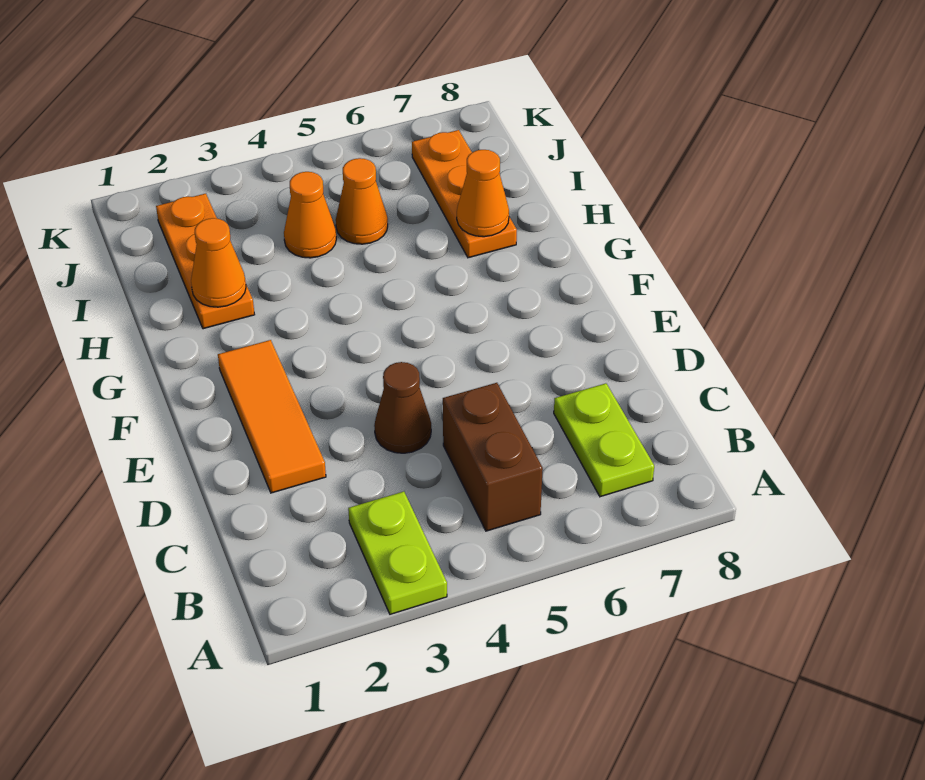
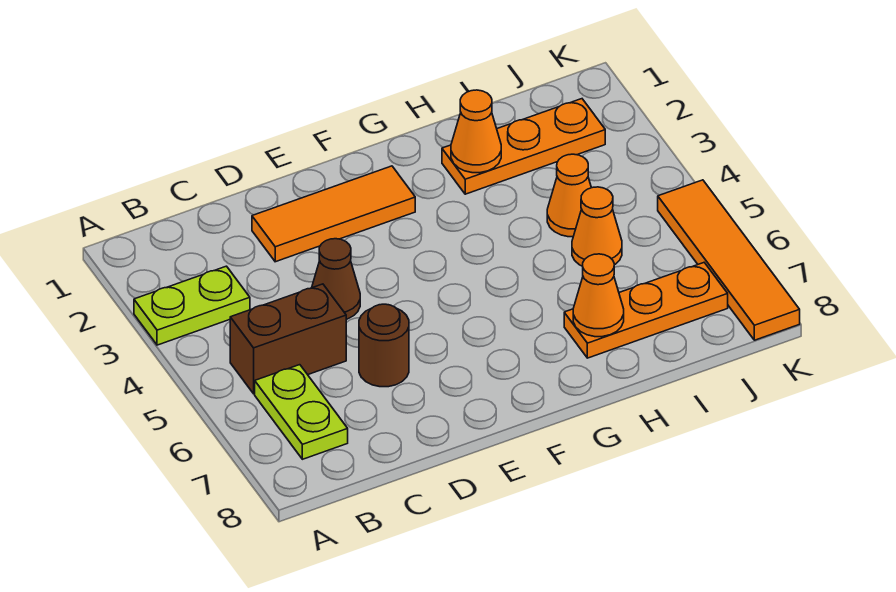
lime plate B7:C7 level 1 -> lime plate B6:B7 level 1
none -> brown round brick D6 level 1
none -> orange tile K5:K8 level 1

